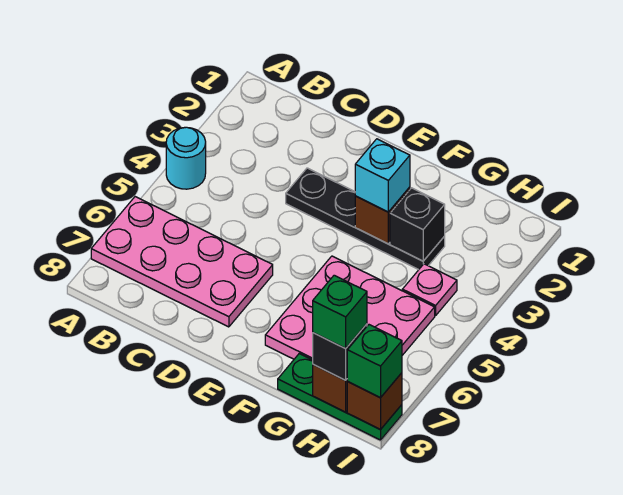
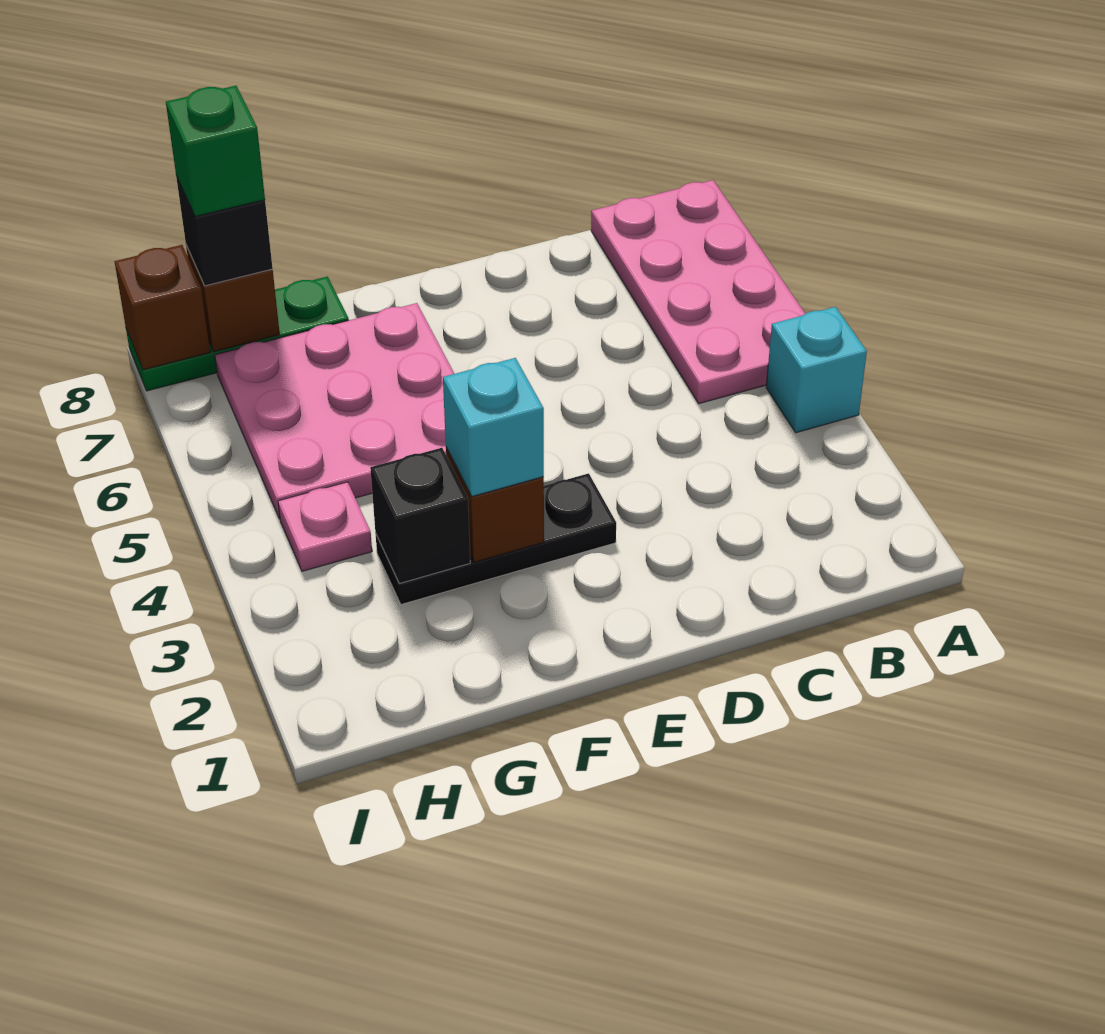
cyan round brick A4 level 1 -> cyan brick A4 level 1
pink plate A6:D7 level 1 -> pink plate A5:B8 level 1
black plate D3:G3 level 1 -> black plate E3:G3 level 1
green brick I8 level 3 -> none

